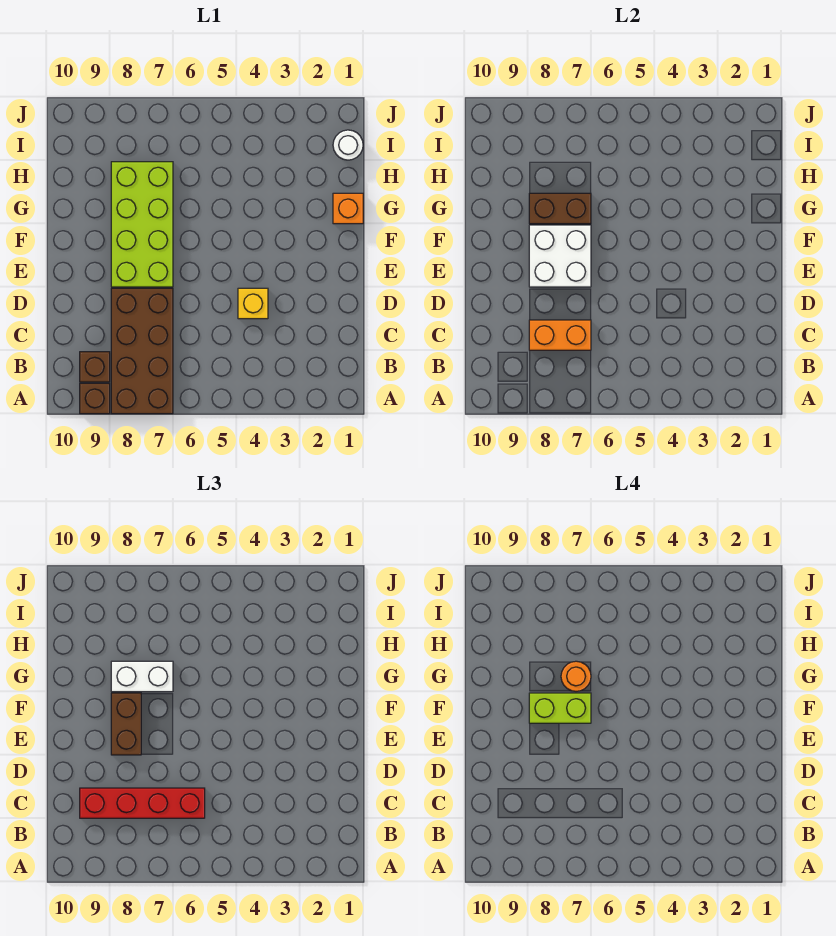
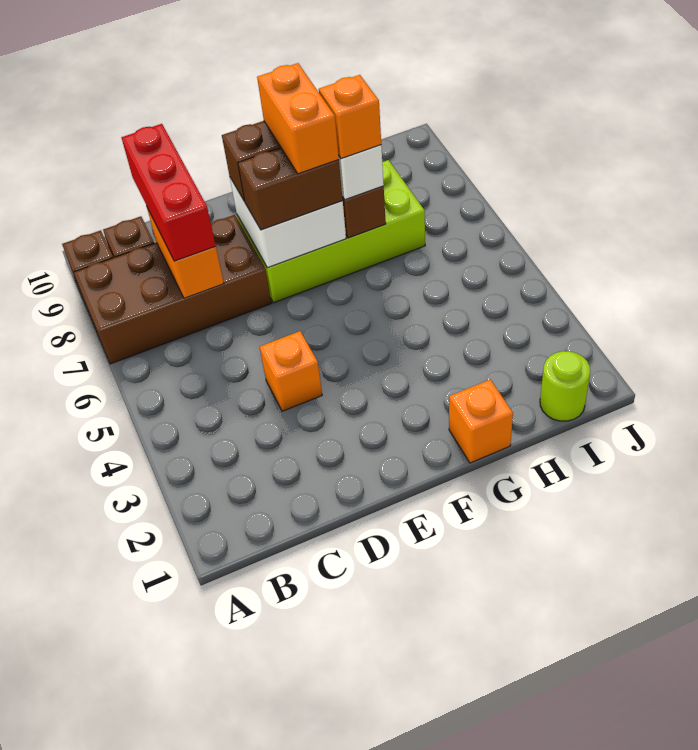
red brick C6:C9 level 3 -> red brick C7:C9 level 3
yellow brick D4 level 1 -> orange brick D4 level 1
none -> brown brick E7:F7 level 3
lime brick F7:F8 level 4 -> orange brick F7:F8 level 4
orange round brick G7 level 4 -> orange brick G7 level 4
white round brick I1 level 1 -> lime round brick I1 level 1

